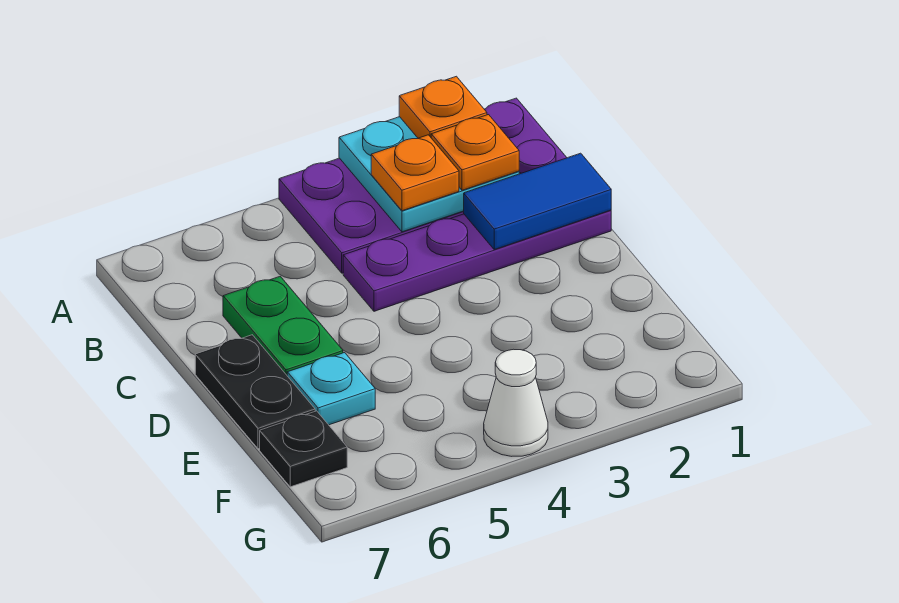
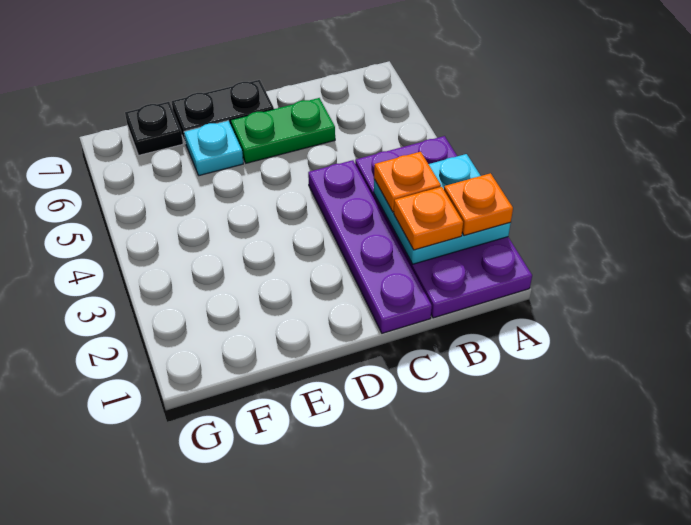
blue tile C1:C2 level 2 -> none
white cone G4 level 1 -> none

